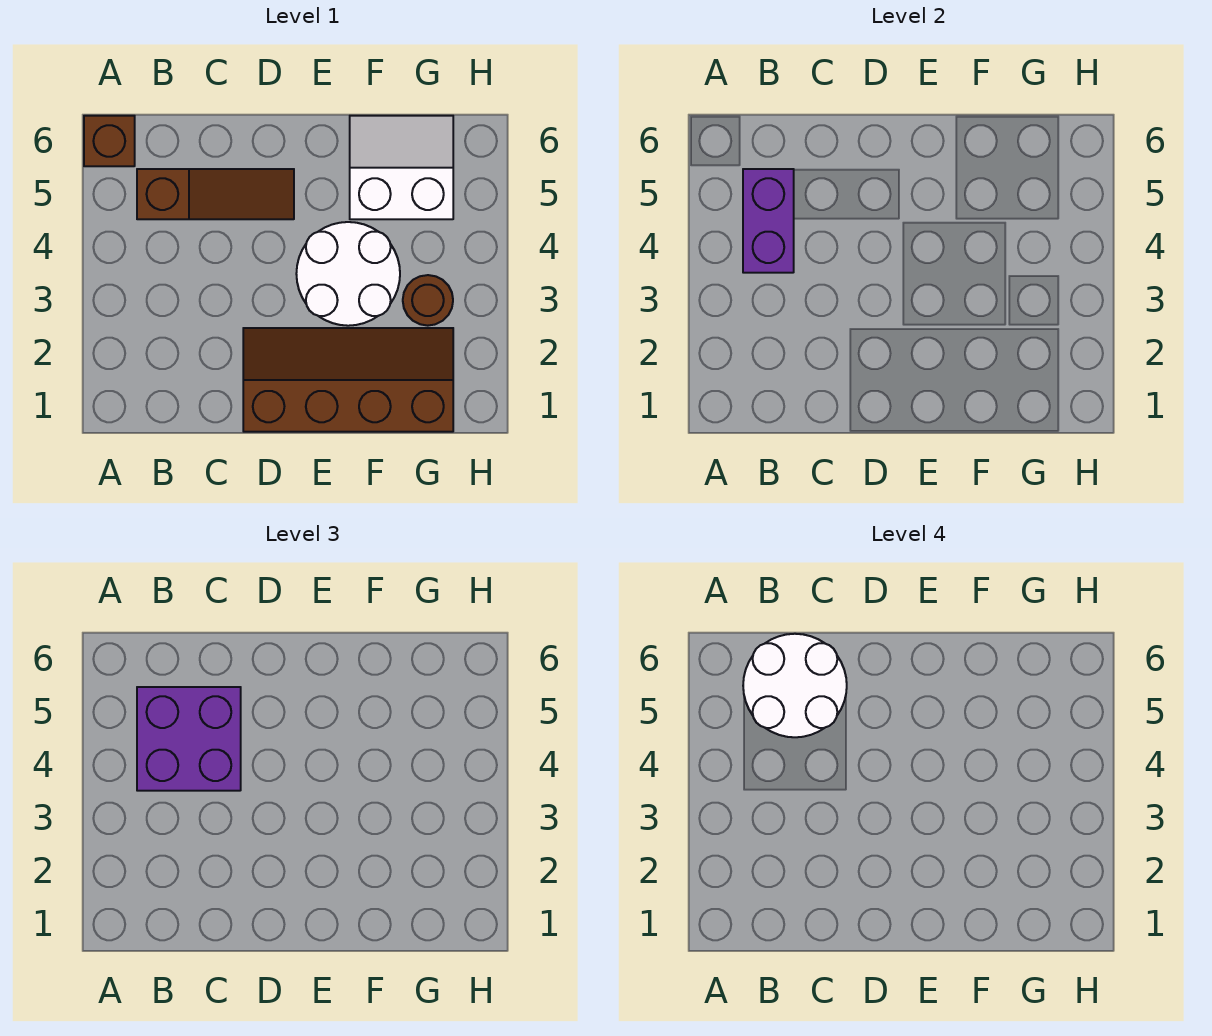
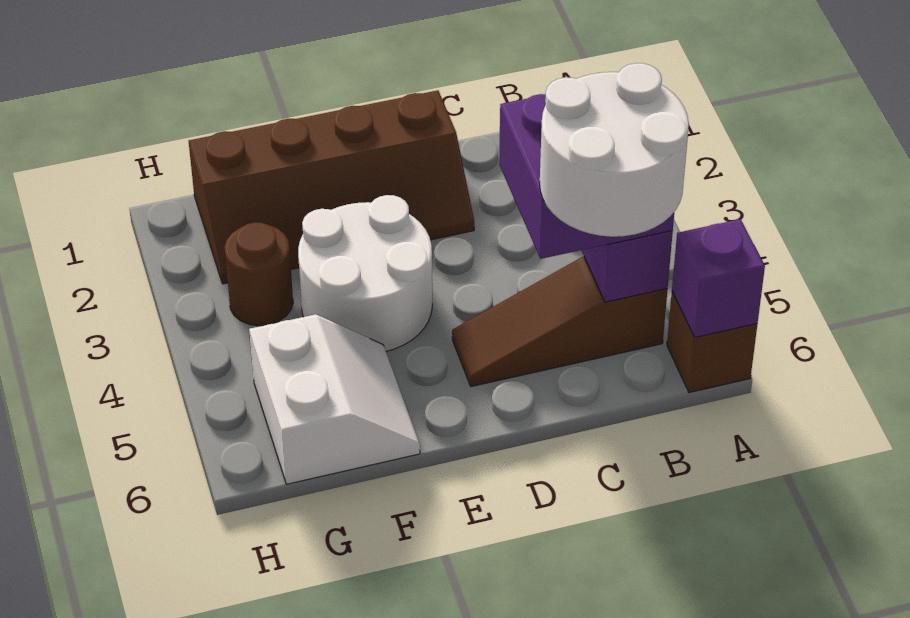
none -> purple brick A6 level 2
white slope F5:G6 level 1 top 5 -> white slope F5:G6 level 1 top G

